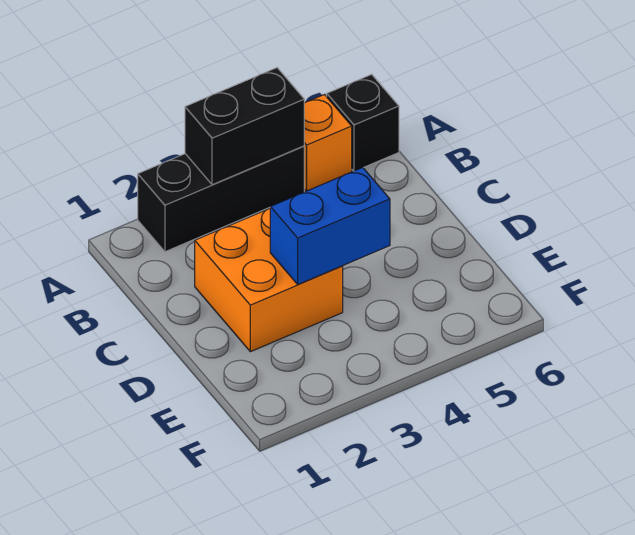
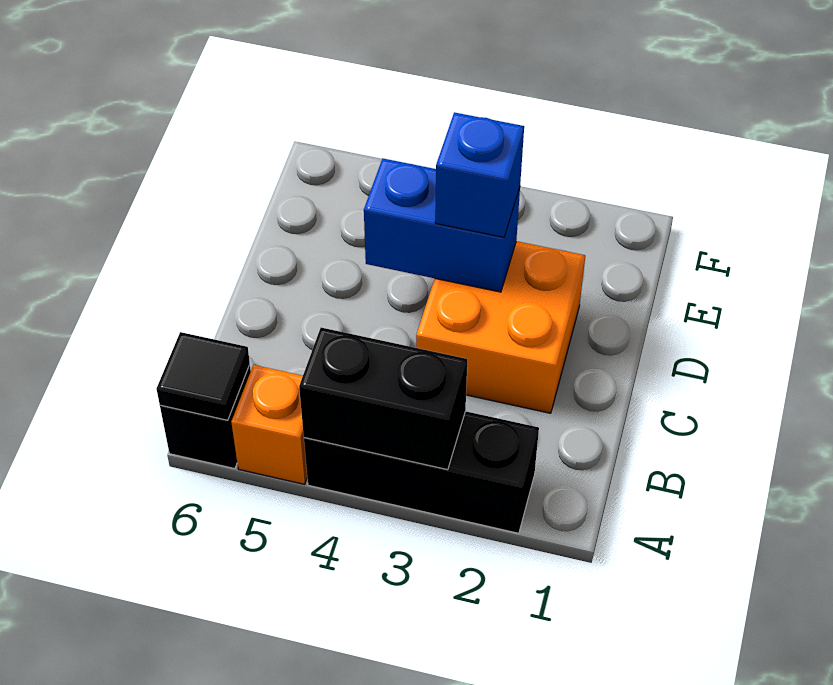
none -> black tile A6 level 2
none -> blue brick D3 level 3

